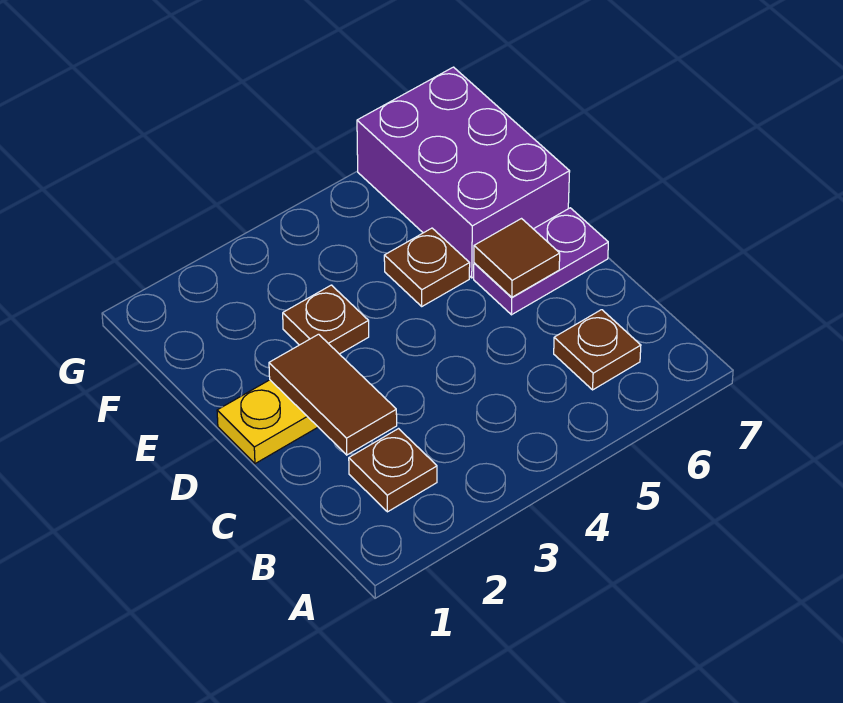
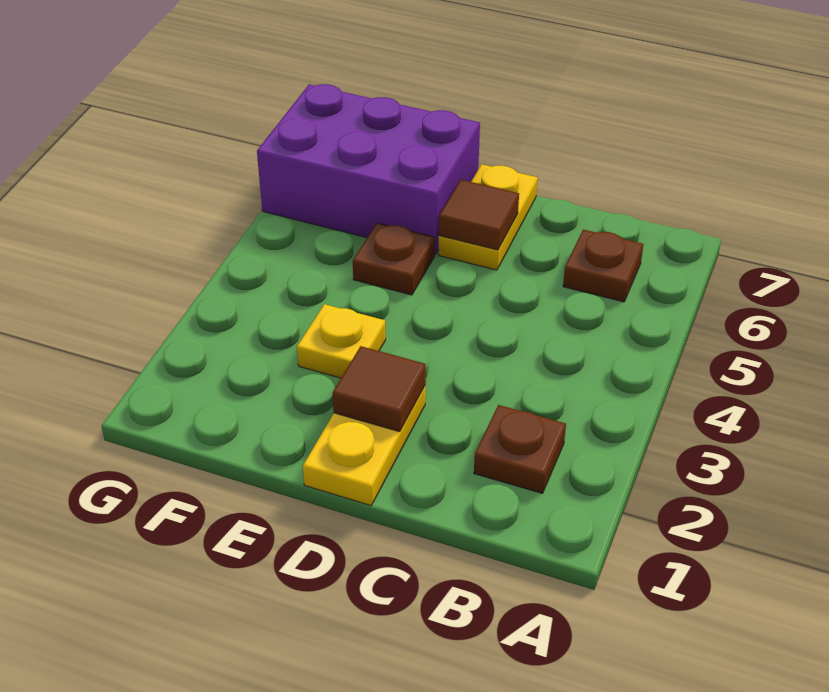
brown tile C2:D2 level 2 -> brown tile D2 level 2
purple plate D6:D7 level 1 -> yellow plate D6:D7 level 1
brown plate E3 level 1 -> yellow plate E3 level 1

